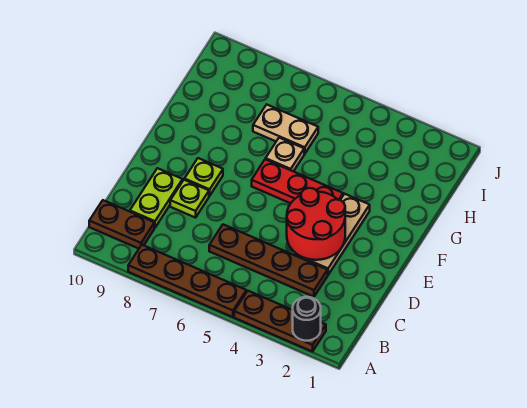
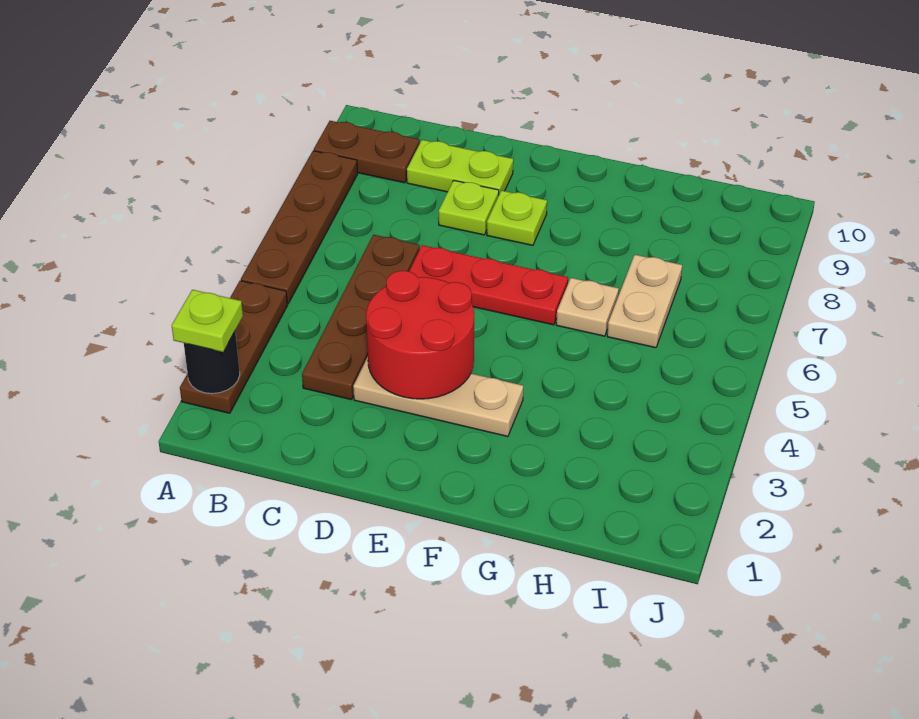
none -> lime plate A2 level 3
brown plate B9:B10 level 1 -> brown plate A9:B9 level 1
red plate F4:F6 level 1 -> red plate D6:F6 level 1

